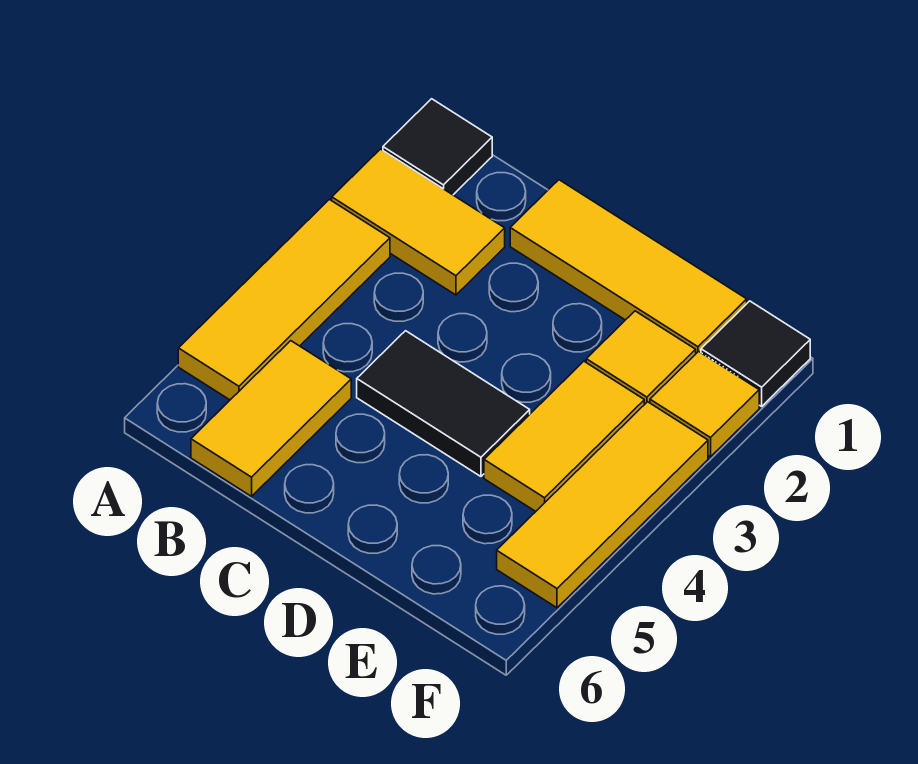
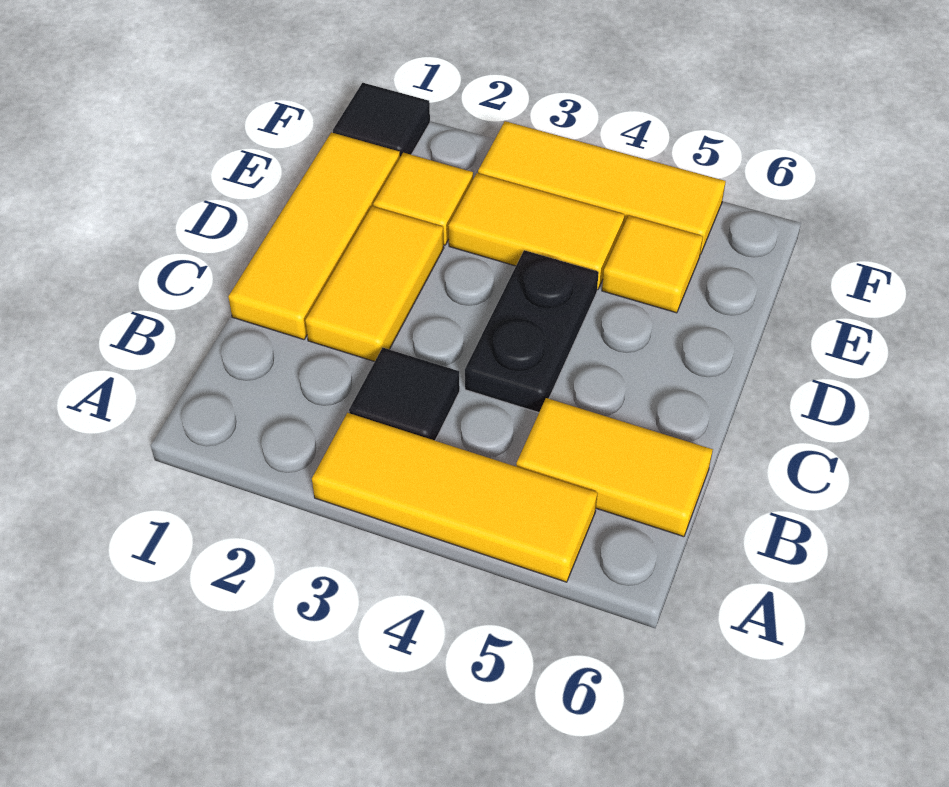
black tile A1 level 1 -> black tile B3 level 1
yellow tile A2:B2 level 1 -> yellow tile C2:D2 level 1
black tile C4:D4 level 1 -> black plate C4:D4 level 1
yellow tile F2 level 1 -> yellow tile E5 level 1

